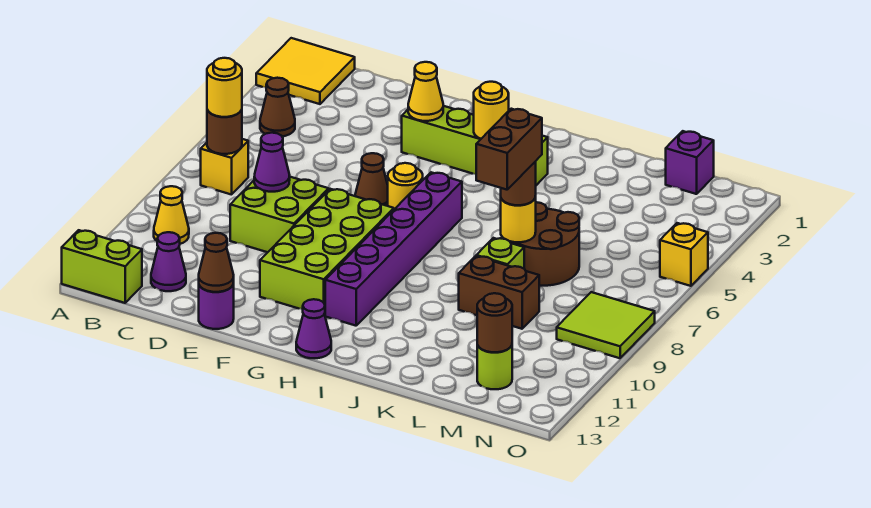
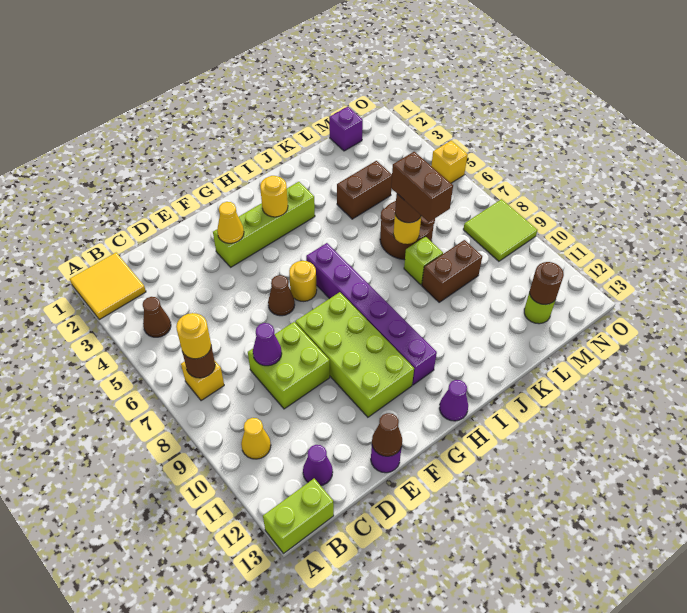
none -> brown brick K4:L4 level 1

